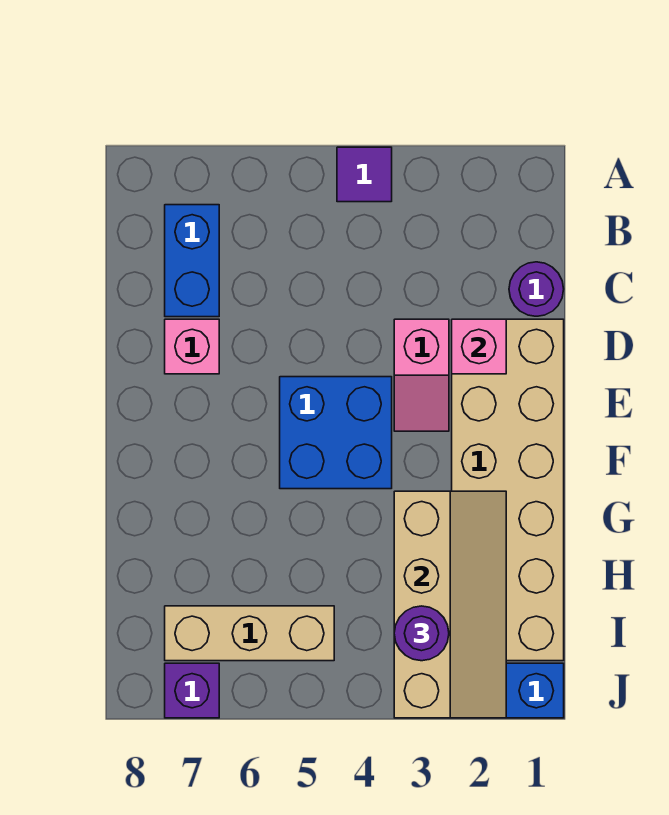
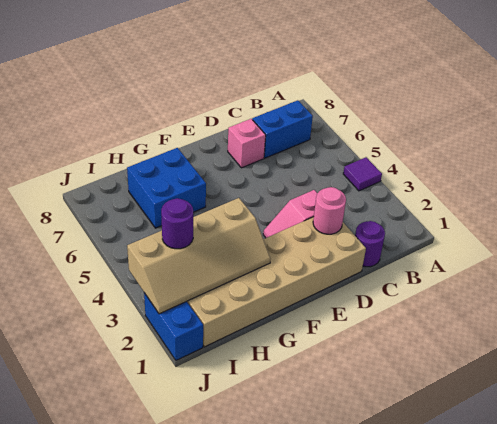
pink brick D2 level 2 -> pink round brick D2 level 2
blue brick E4:F5 level 1 -> blue brick G6:H7 level 1
tan brick I5:I7 level 1 -> none
purple brick J7 level 1 -> none

